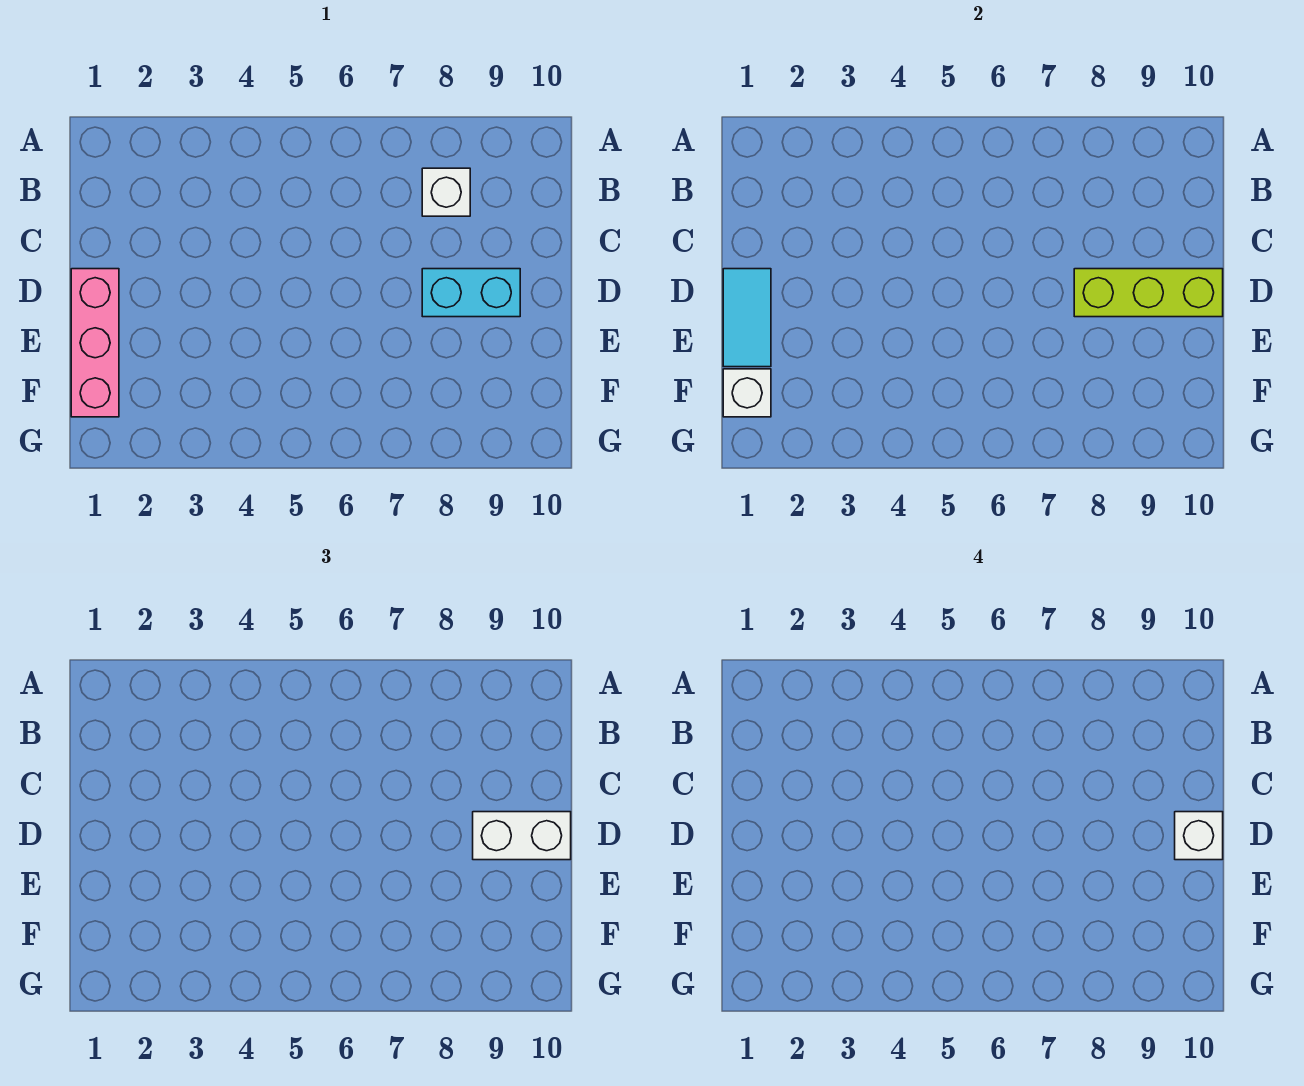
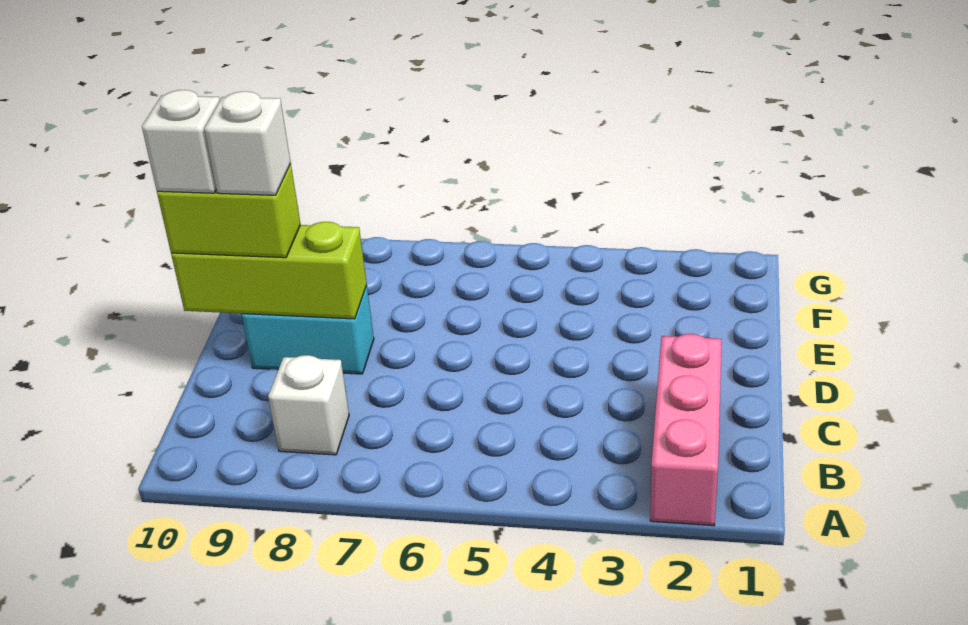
pink brick D1:F1 level 1 -> pink brick A2:C2 level 1
cyan tile D1:E1 level 2 -> none
white brick D9:D10 level 3 -> lime brick D9:D10 level 3
white brick F1 level 2 -> white brick D9 level 4

